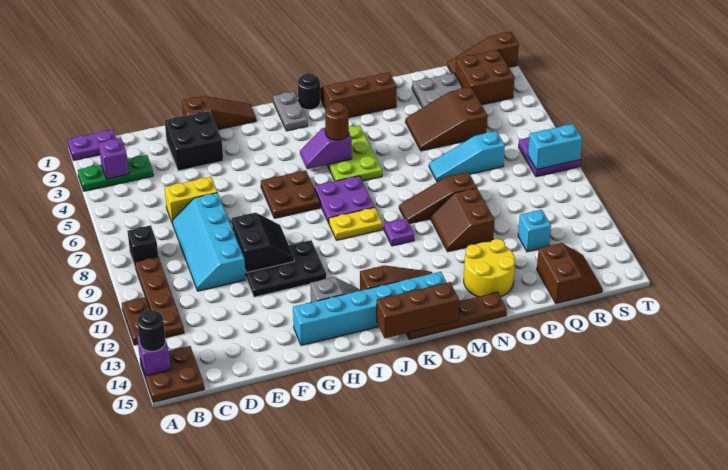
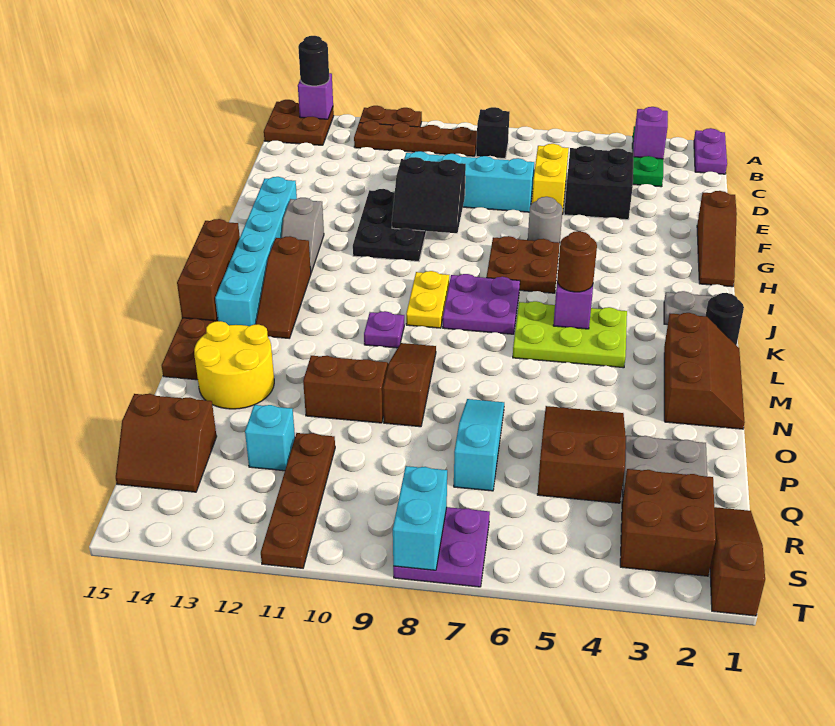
black brick E2:F3 level 1 -> black brick D4:E5 level 1
none -> grey round brick G6 level 1
none -> brown plate Q11:T11 level 1

